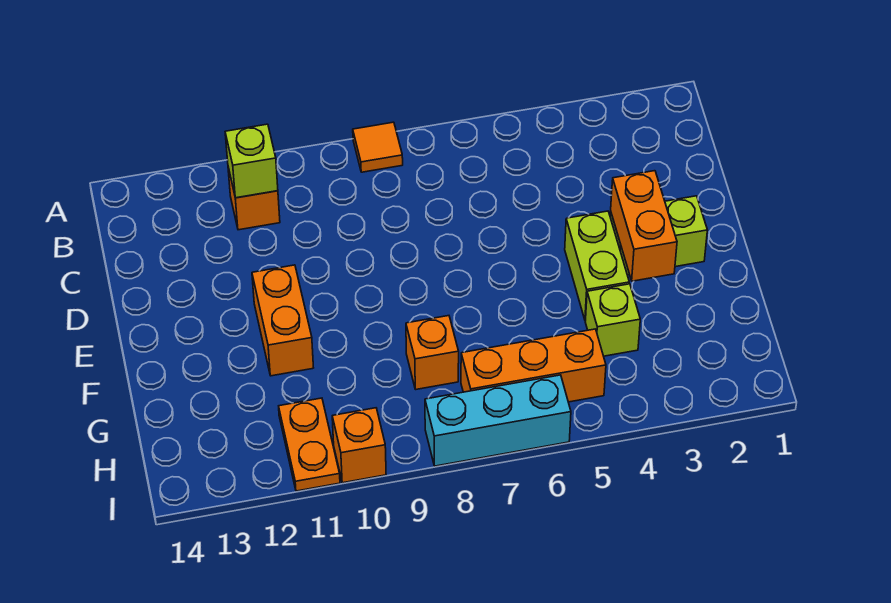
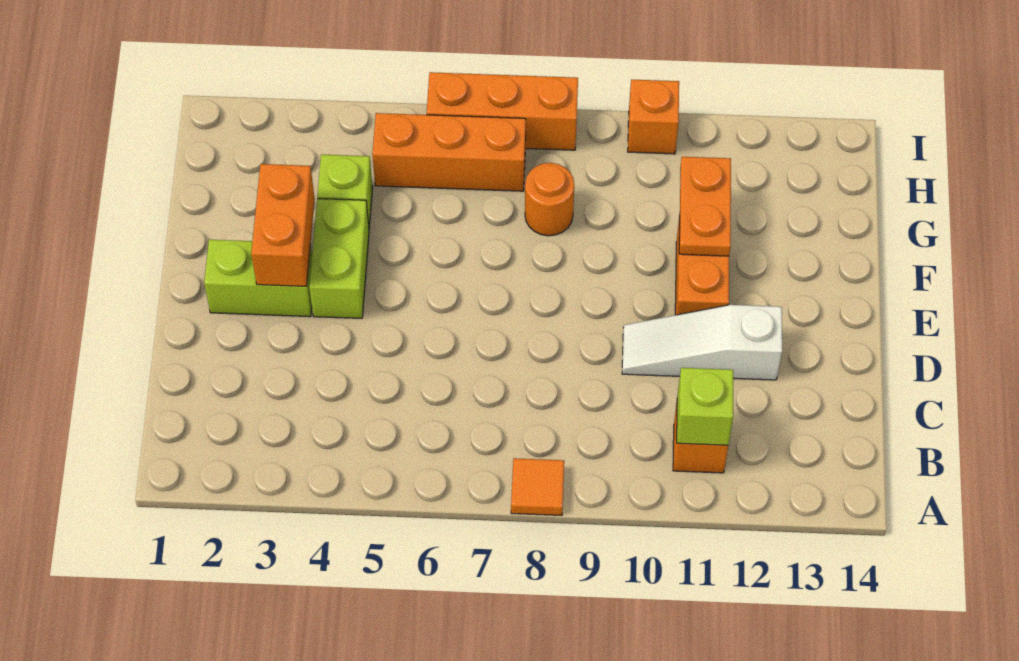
none -> white slope D10:D12 level 1 top 12
orange brick G8 level 1 -> orange round brick G8 level 1
orange plate H11:I11 level 1 -> orange plate F11:G11 level 2
cyan brick I6:I8 level 1 -> orange brick I6:I8 level 1

